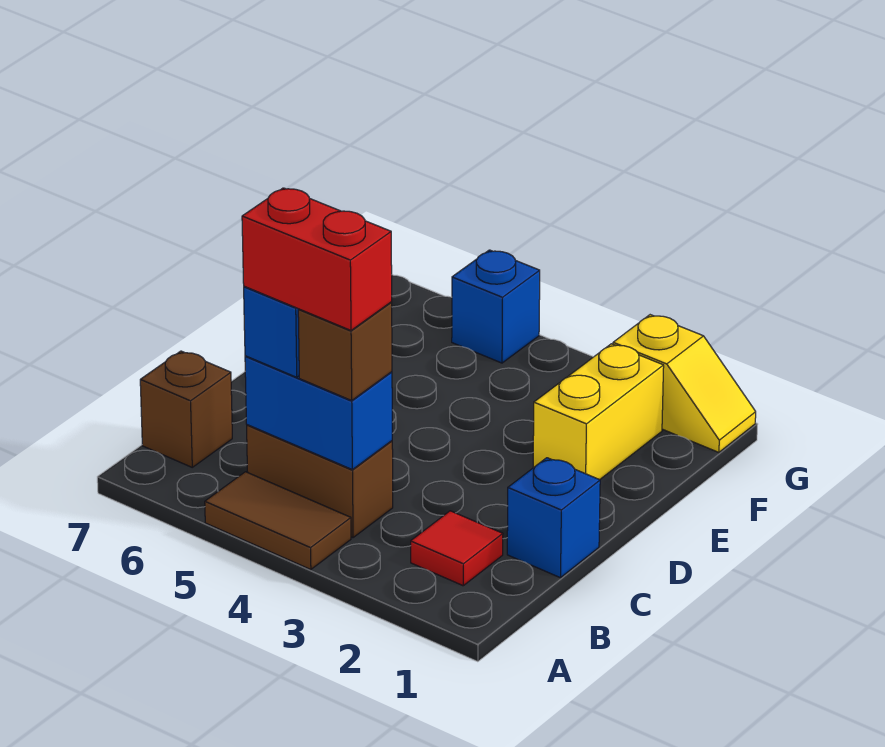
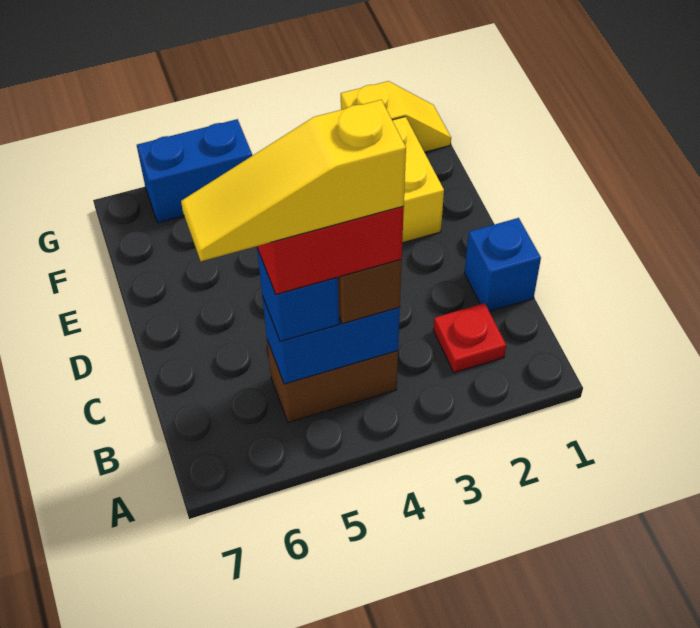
brown tile A4:A5 level 1 -> none
red tile B2 level 1 -> red plate B2 level 1
none -> yellow slope B4:B6 level 5 top 4
brown brick B7 level 1 -> none
blue brick G5 level 1 -> blue brick G5:G6 level 1

